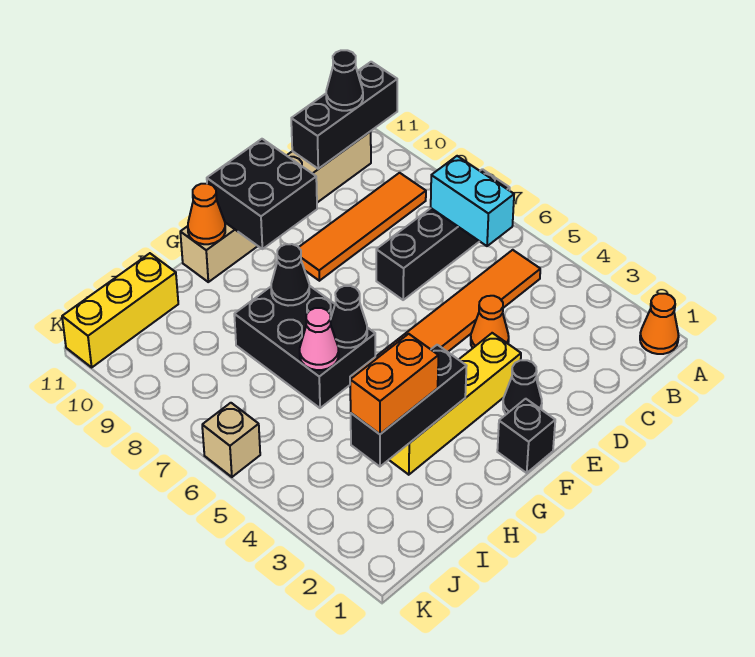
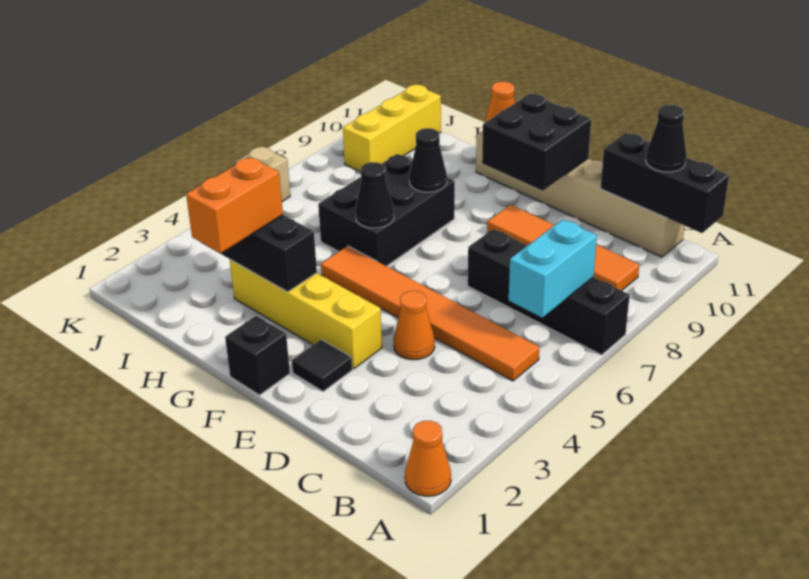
black cone E2 level 1 -> black tile E2 level 1
orange brick H3:I3 level 3 -> orange brick H2:H3 level 3
pink cone H6 level 2 -> none
yellow brick I11:K11 level 1 -> yellow brick J9:J11 level 1

